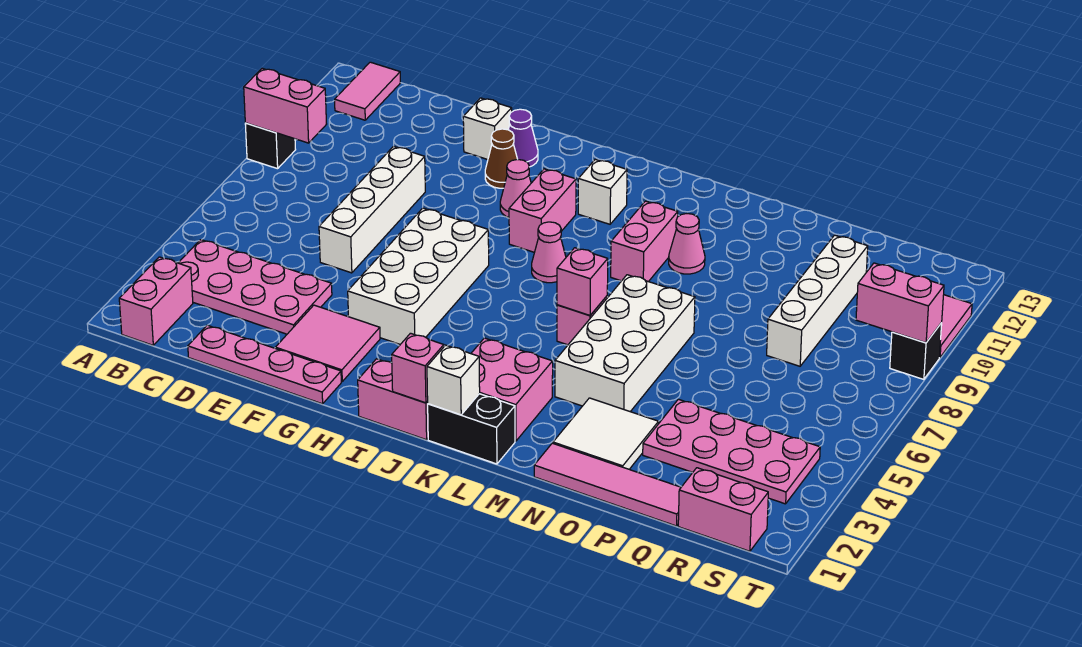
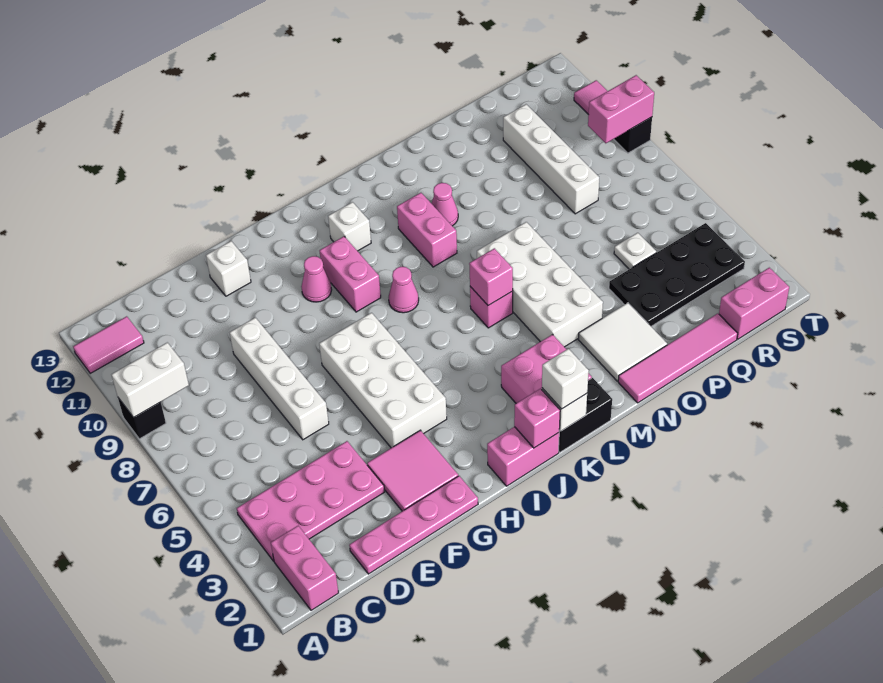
pink brick A9:B9 level 2 -> white brick A9:B9 level 2
pink tile B12:B13 level 1 -> pink tile A12:B12 level 1
brown cone G11 level 1 -> none
purple cone G12 level 1 -> none
none -> white brick K1 level 3
pink plate P3:S4 level 1 -> black plate P3:S4 level 1
none -> white plate Q5 level 1

